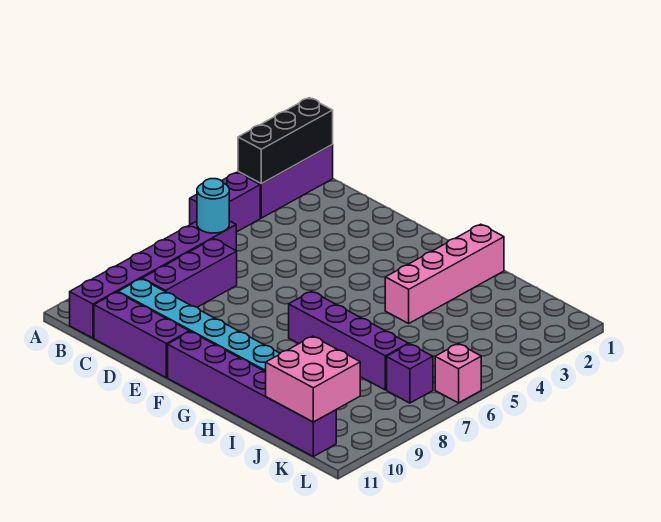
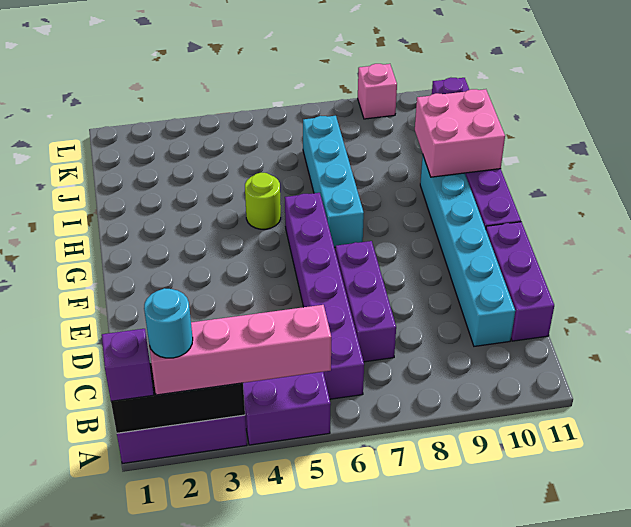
purple brick B6:B11 level 1 -> purple brick B6:G6 level 1
cyan round brick B6 level 2 -> cyan round brick A2 level 4
purple brick C7:C9 level 1 -> purple brick C7:E7 level 1
purple brick G7:J7 level 1 -> cyan brick G7:J7 level 1
pink brick H1:H4 level 1 -> pink brick A2:A5 level 3
none -> lime round brick H5 level 1
pink brick J10:K11 level 2 -> pink brick H10:I11 level 2
purple brick K7 level 1 -> purple brick A1 level 3
pink brick L6 level 1 -> pink brick L9 level 1

